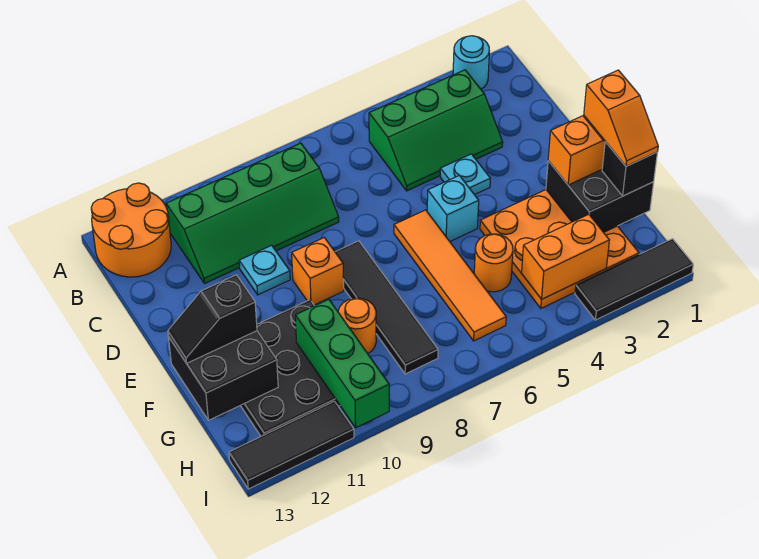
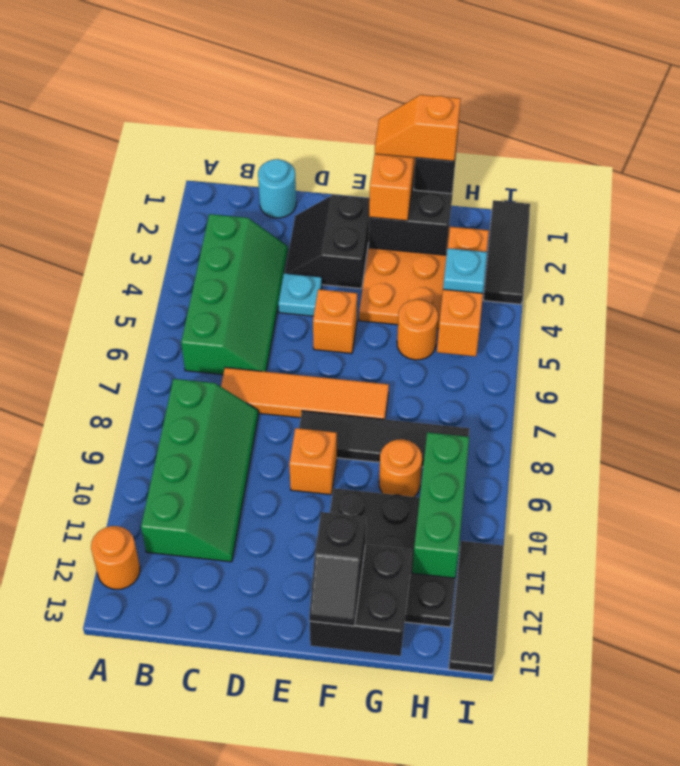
cyan round brick A2 level 1 -> cyan round brick C1 level 1
orange round brick A12:B13 level 1 -> orange round brick A12 level 1
green slope B3:C5 level 1 top B -> green slope B3:C6 level 1 top B
none -> black slope D2:E3 level 1 top E
cyan plate D10 level 1 -> cyan plate H4 level 3
cyan brick E5 level 1 -> orange brick E5 level 1
orange tile E6:H6 level 1 -> orange tile C7:F7 level 1
orange slope F1:G1 level 4 top F -> orange slope F1:G1 level 4 top G
green brick G10:I10 level 2 -> green brick H9:H11 level 2
orange brick H3:H4 level 2 -> orange brick H3:H5 level 2

